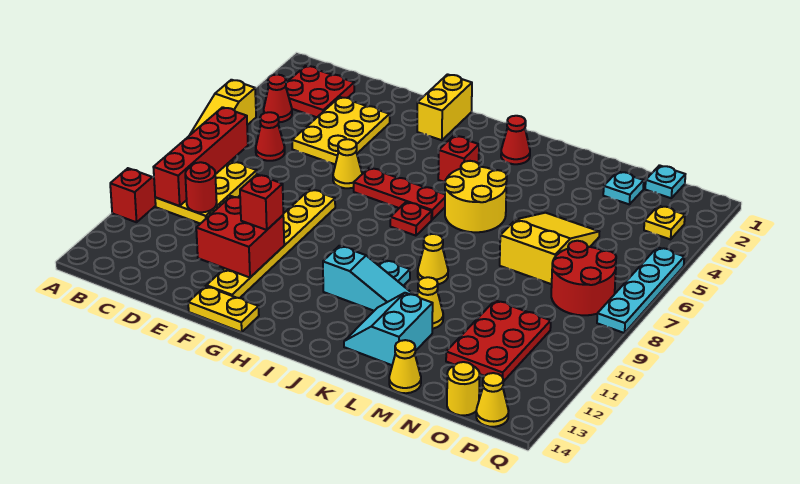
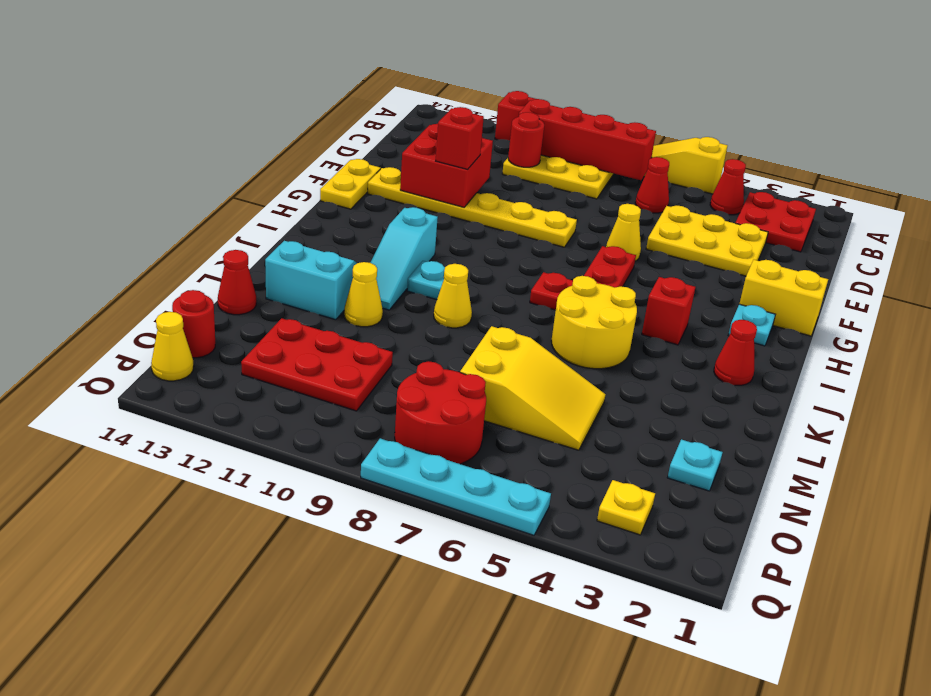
yellow cone M14 level 1 -> red cone M14 level 1
cyan plate O1 level 1 -> cyan plate H2 level 1
yellow round brick O14 level 1 -> red round brick O14 level 1

